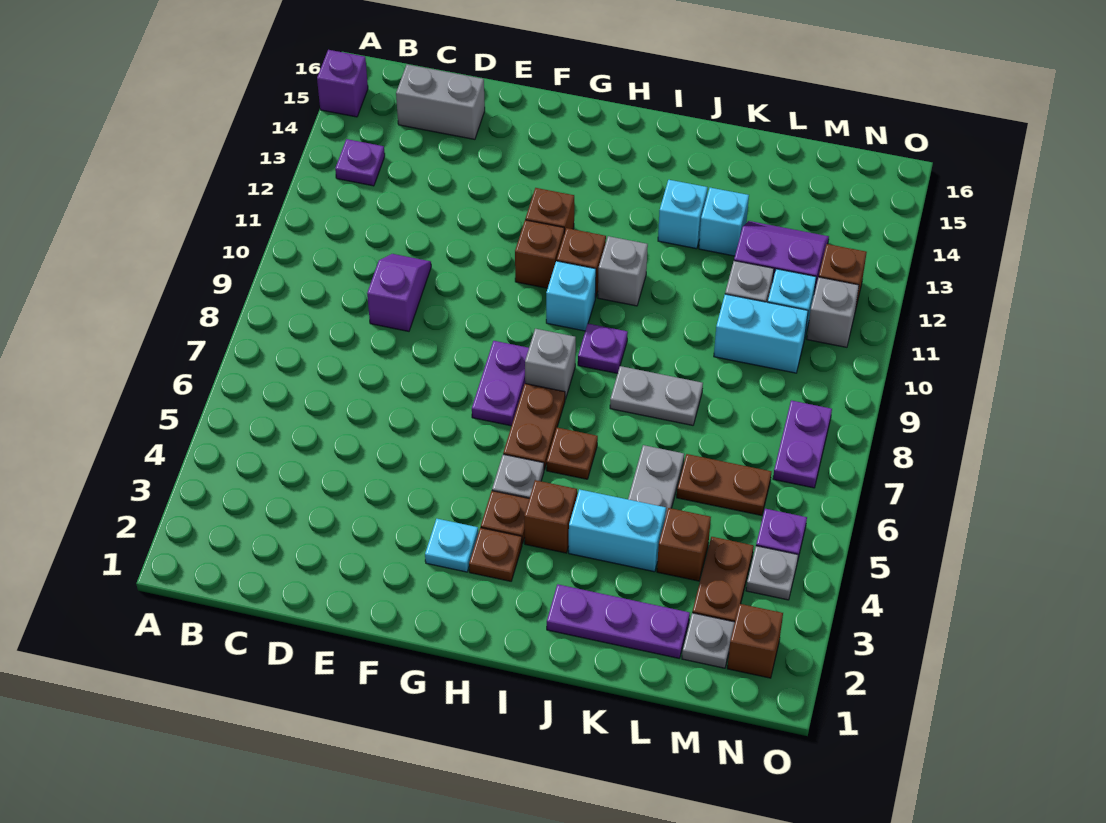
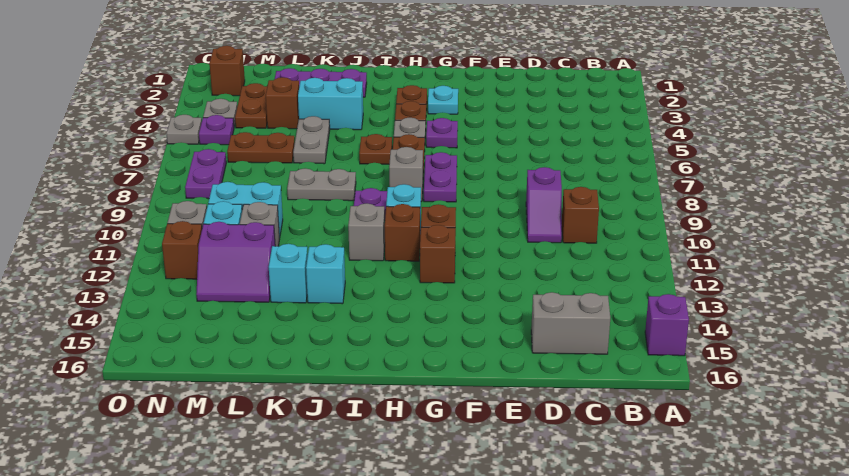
purple plate B13 level 1 -> purple plate G5 level 1
brown brick I4 level 1 -> brown brick C10 level 1
grey plate M2 level 1 -> grey plate O5 level 1

